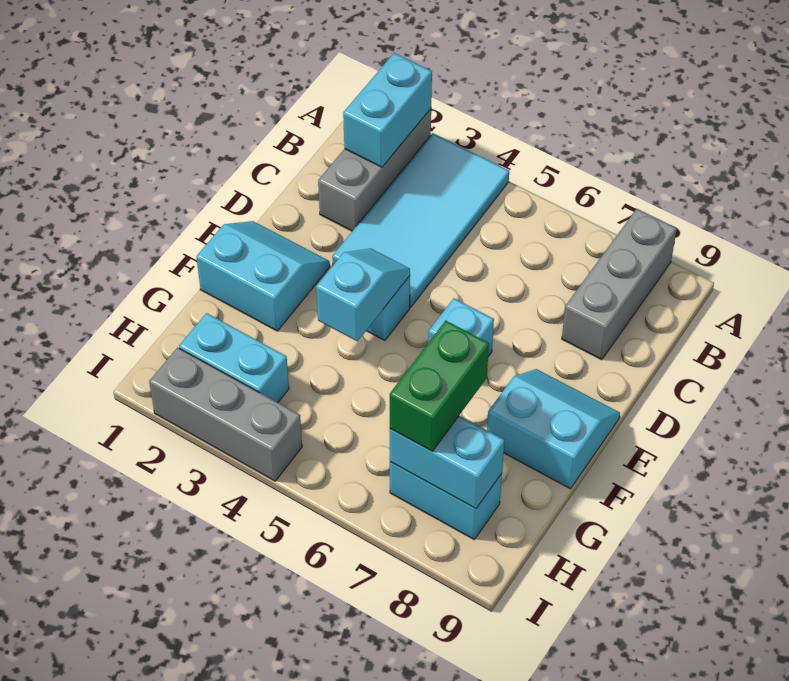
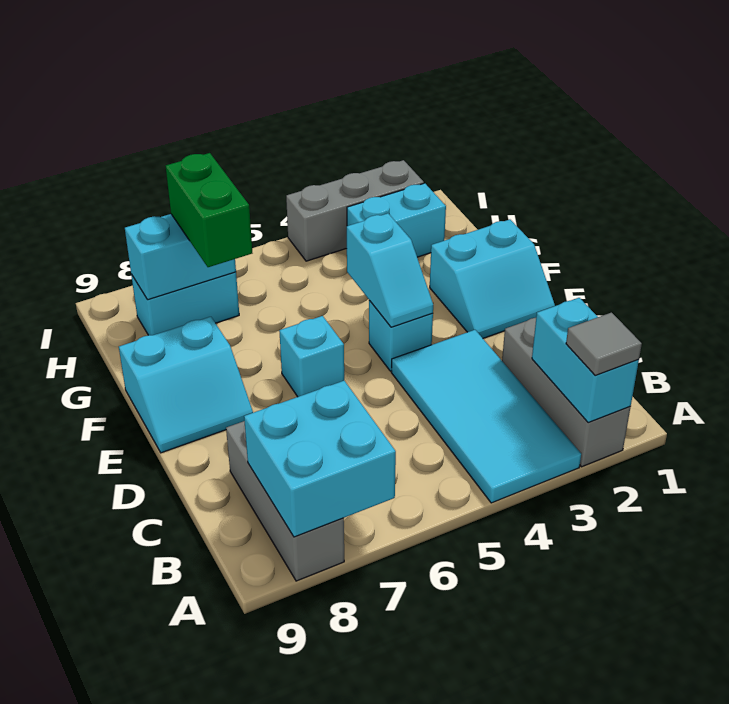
none -> grey tile A2 level 3
none -> cyan brick A7:B8 level 2

